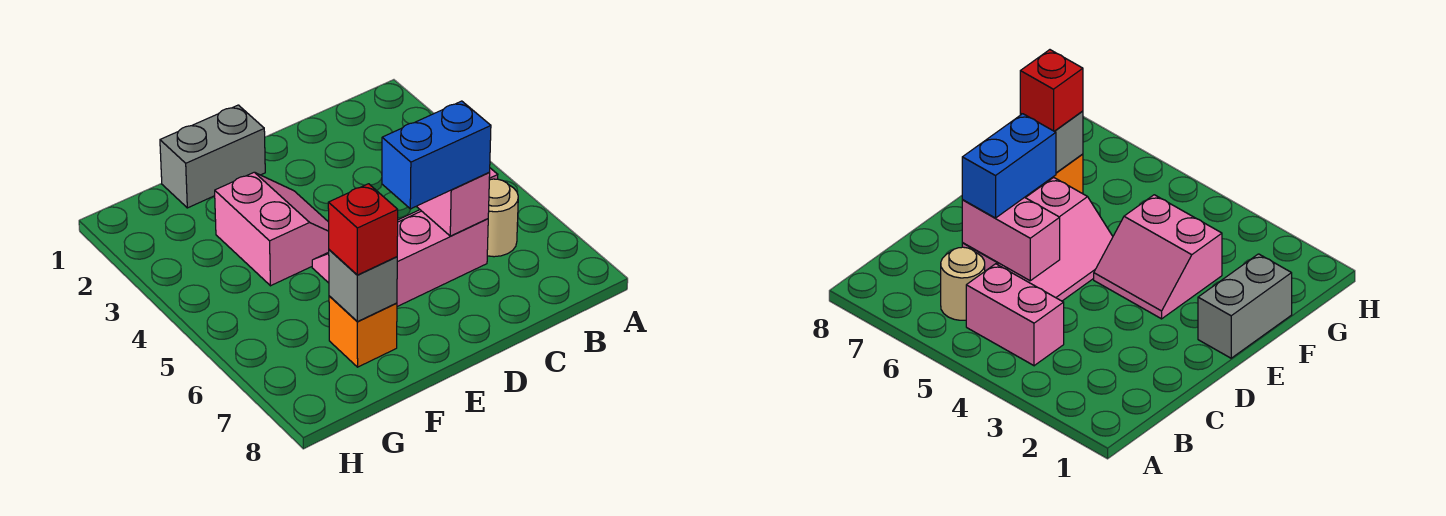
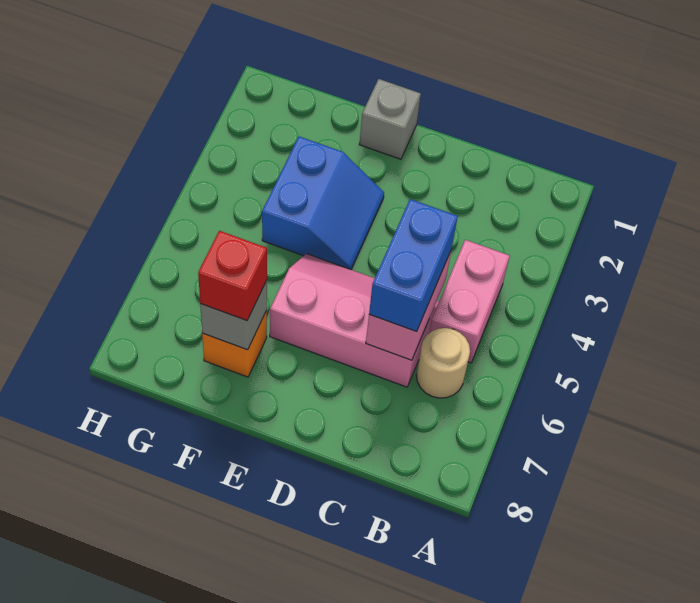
blue brick C6:D6 level 3 -> blue brick C5:C6 level 3
grey brick E1:F1 level 1 -> grey brick E1 level 1
pink slope E3:F4 level 1 top F -> blue slope E3:F4 level 1 top F

